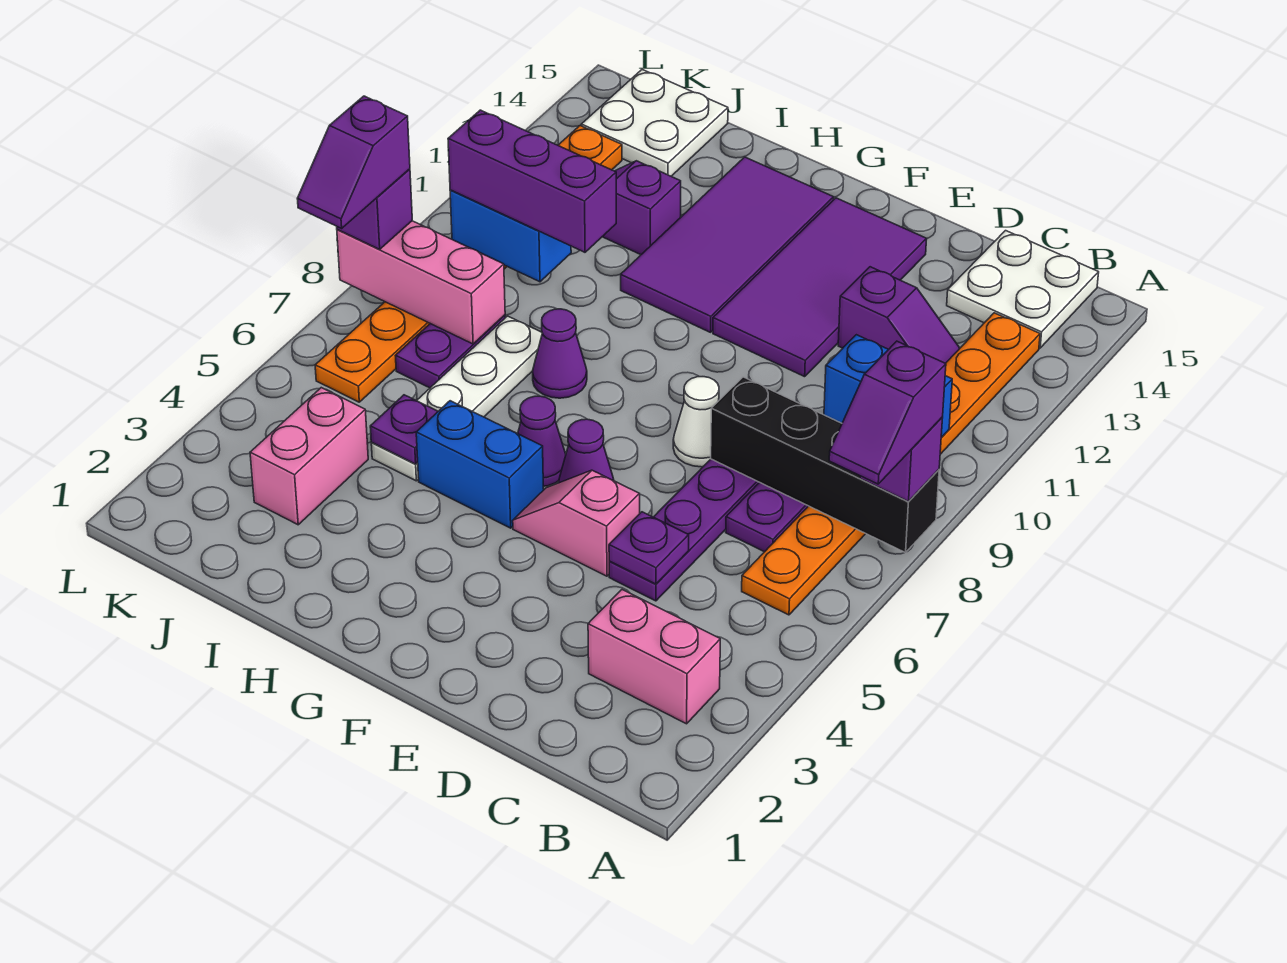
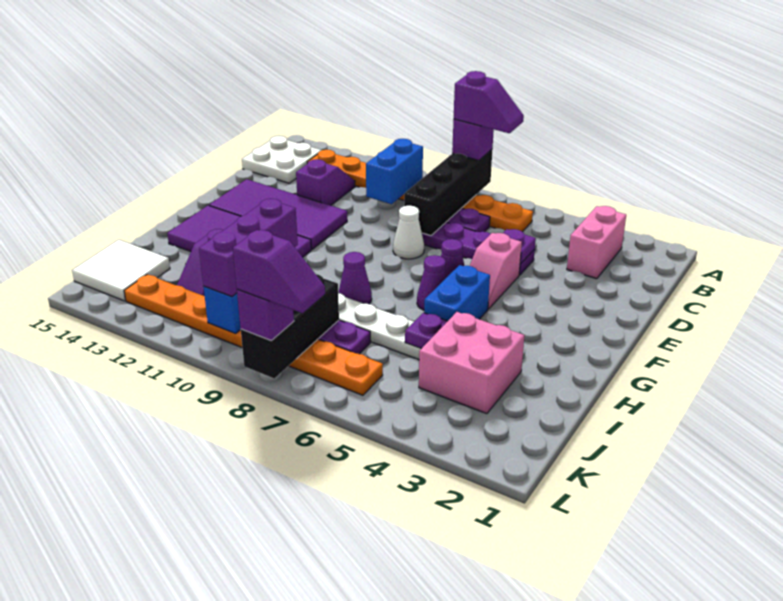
pink brick J3:J4 level 1 -> pink brick I3:J4 level 1
pink brick J8:L8 level 2 -> black brick J8:L8 level 2
white plate J14:K15 level 1 -> white tile J14:K15 level 1

